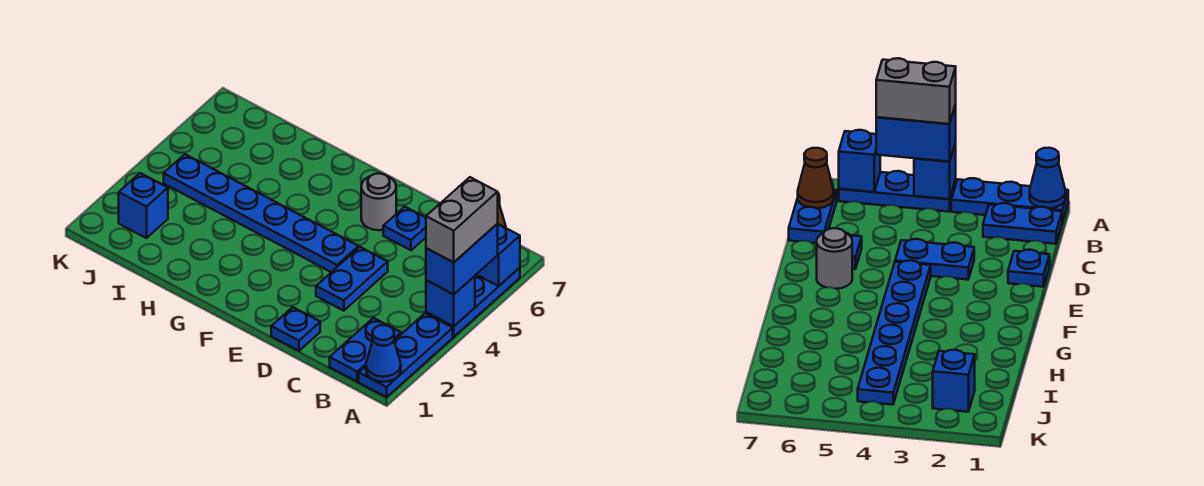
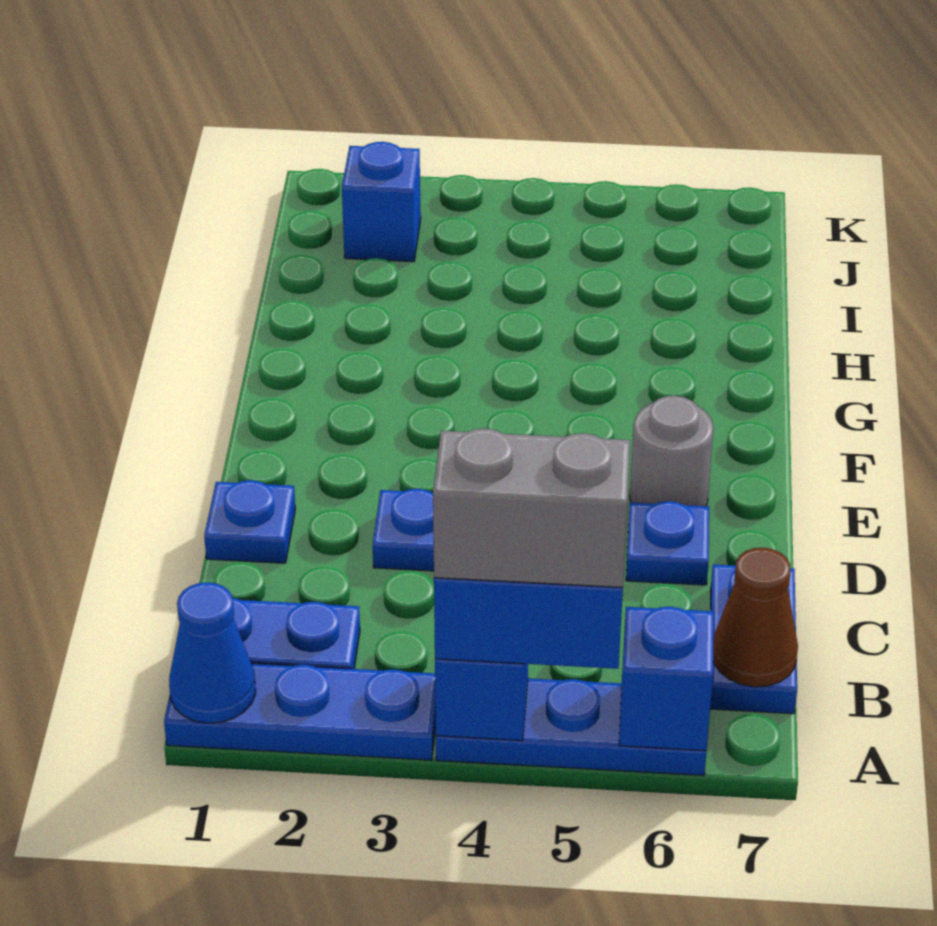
blue plate E4:J4 level 1 -> none

